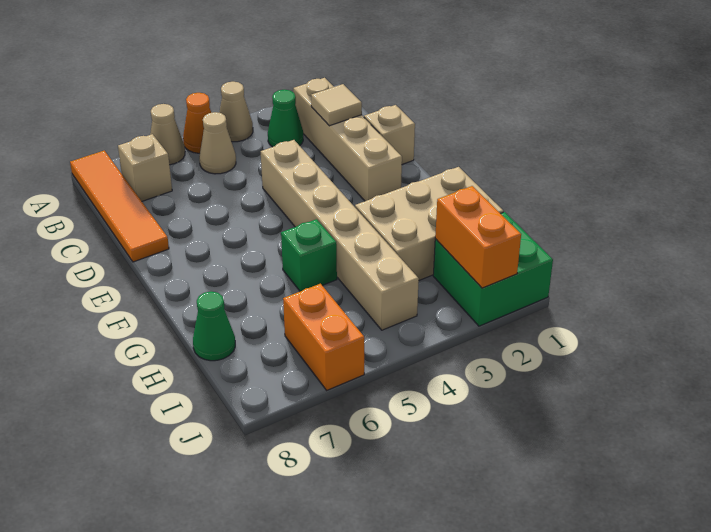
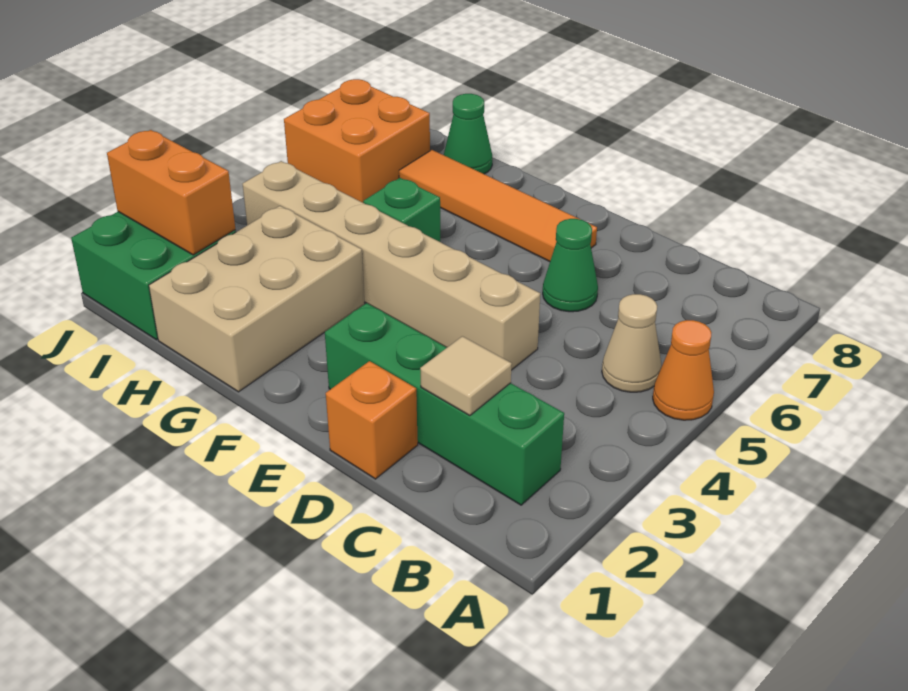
tan cone A4 level 1 -> none
tan cone A6 level 1 -> none
orange tile A8:D8 level 1 -> orange tile E7:H7 level 1
tan brick B2:E2 level 1 -> green brick B2:E2 level 1
green cone B3 level 1 -> green cone D6 level 1
tan brick B7 level 1 -> none
tan brick D1 level 1 -> orange brick D1 level 1
orange brick I6:J6 level 1 -> orange brick I6:J7 level 1

